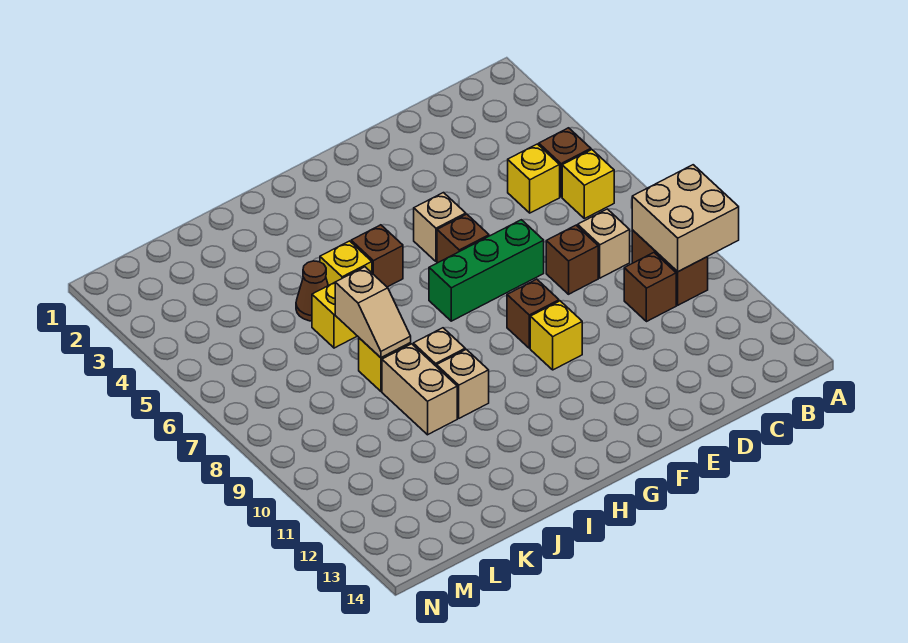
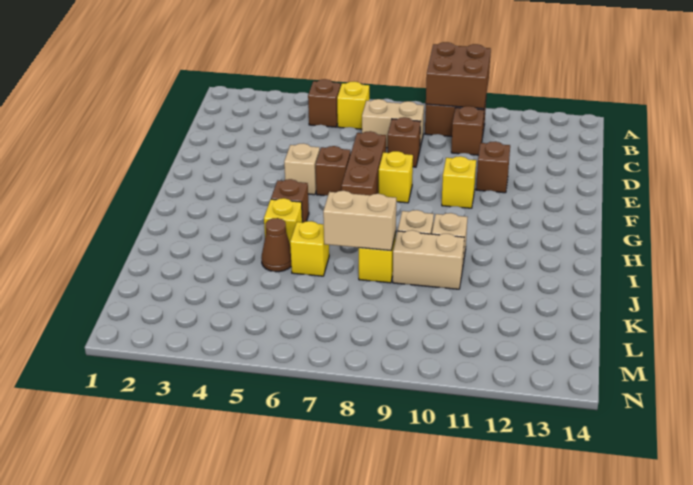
tan brick A9:B10 level 2 -> brown brick A9:B10 level 2
yellow brick C5 level 1 -> yellow brick F8 level 1
tan brick C8 level 1 -> tan brick C7:C8 level 1
green brick E7:G7 level 1 -> brown brick E7:G7 level 1
brown brick F9 level 1 -> brown brick E11 level 1
tan slope J7:J8 level 2 top 7 -> tan brick J7:J8 level 2

